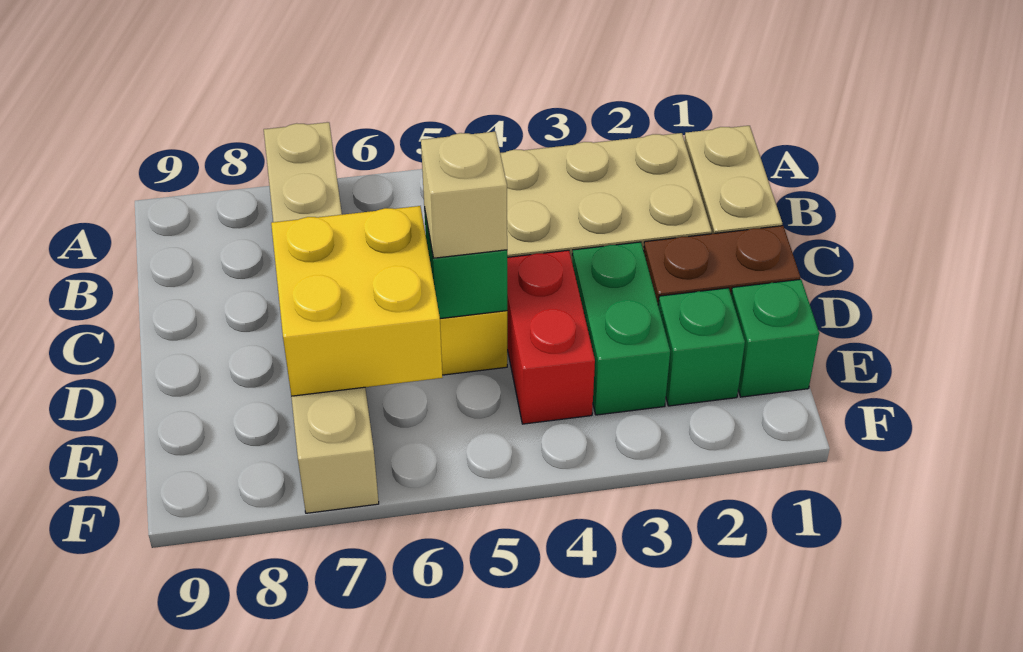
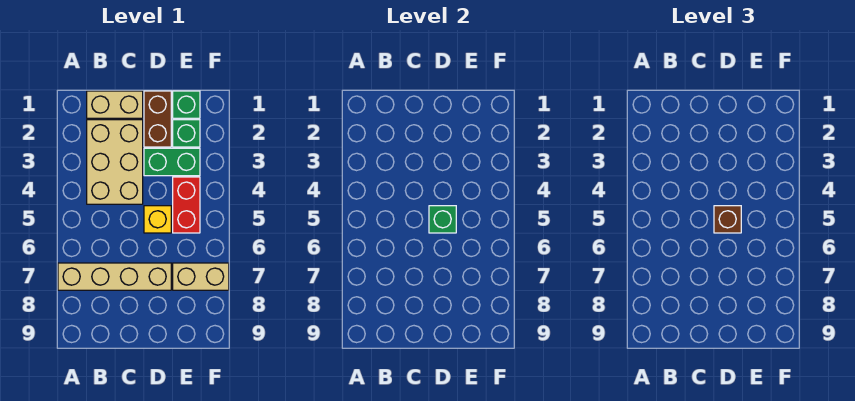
red brick D4:E4 level 1 -> red brick E4:E5 level 1
tan brick D5 level 3 -> brown brick D5 level 3
yellow brick D6:E7 level 2 -> none

